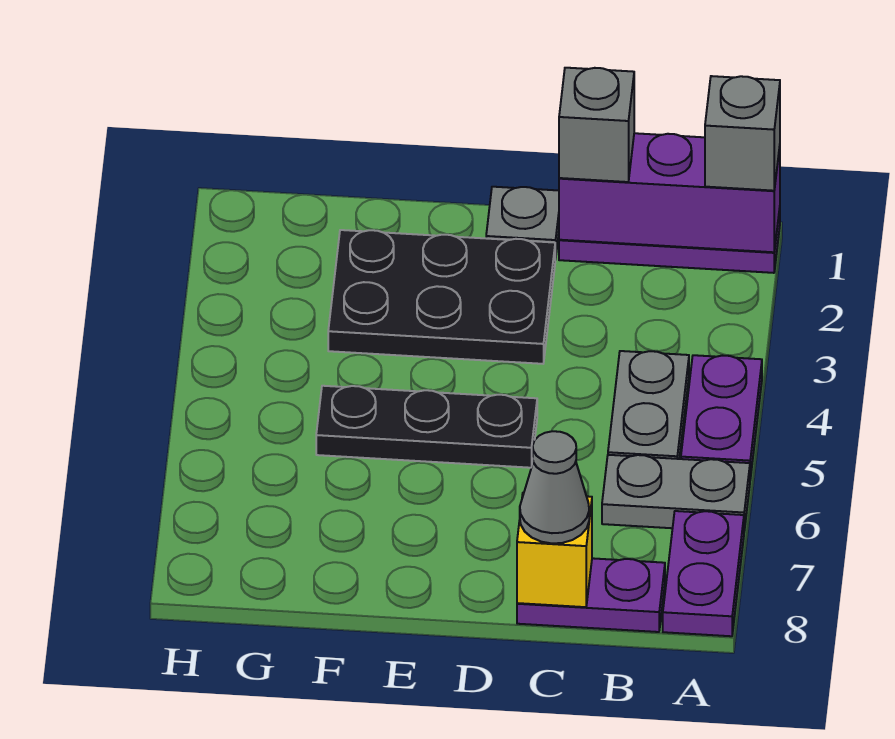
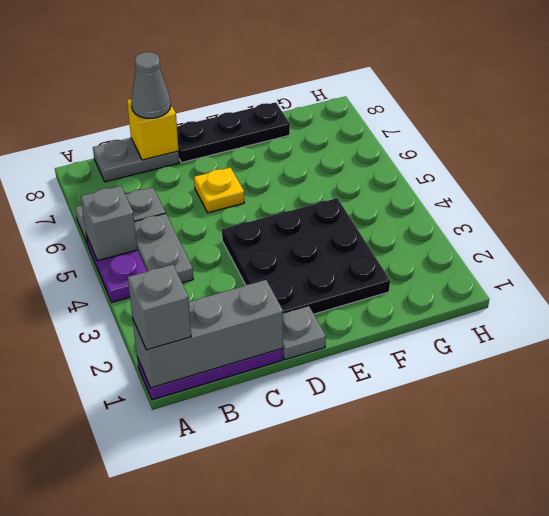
purple brick A1:C1 level 2 -> grey brick A1:C1 level 2
purple plate A7:A8 level 1 -> none
purple plate B8:C8 level 1 -> grey plate B8:C8 level 1
grey brick C1 level 3 -> grey brick A5 level 2
black plate D2:F3 level 1 -> black plate D2:F4 level 1
black plate D5:F5 level 1 -> black plate D8:F8 level 1
none -> yellow plate D6 level 1

